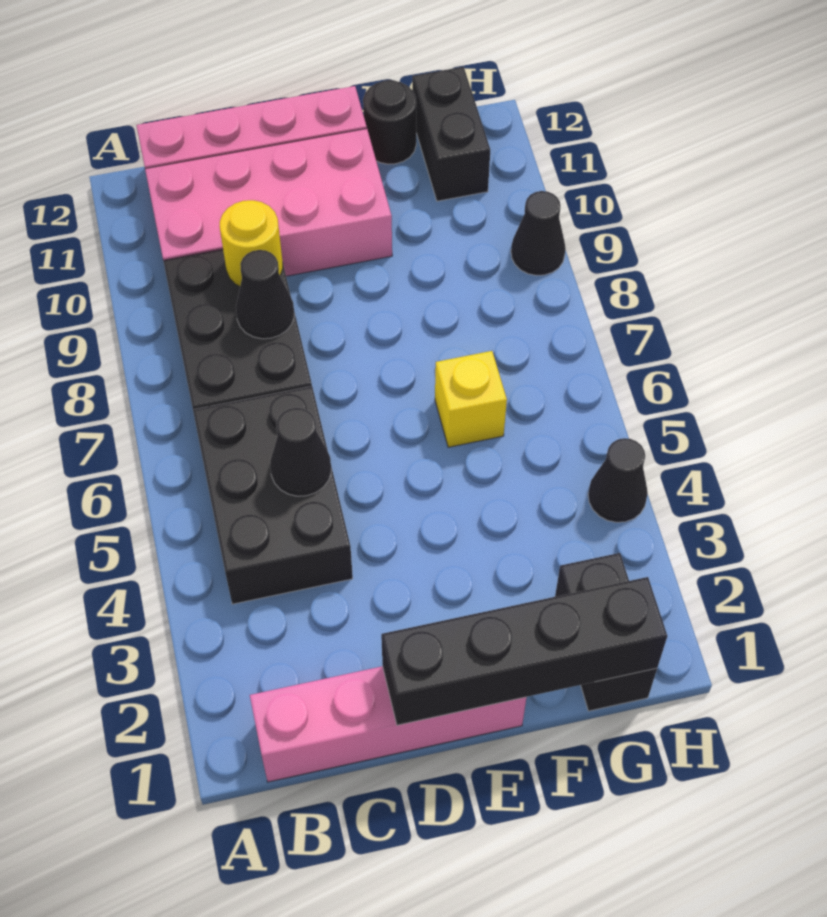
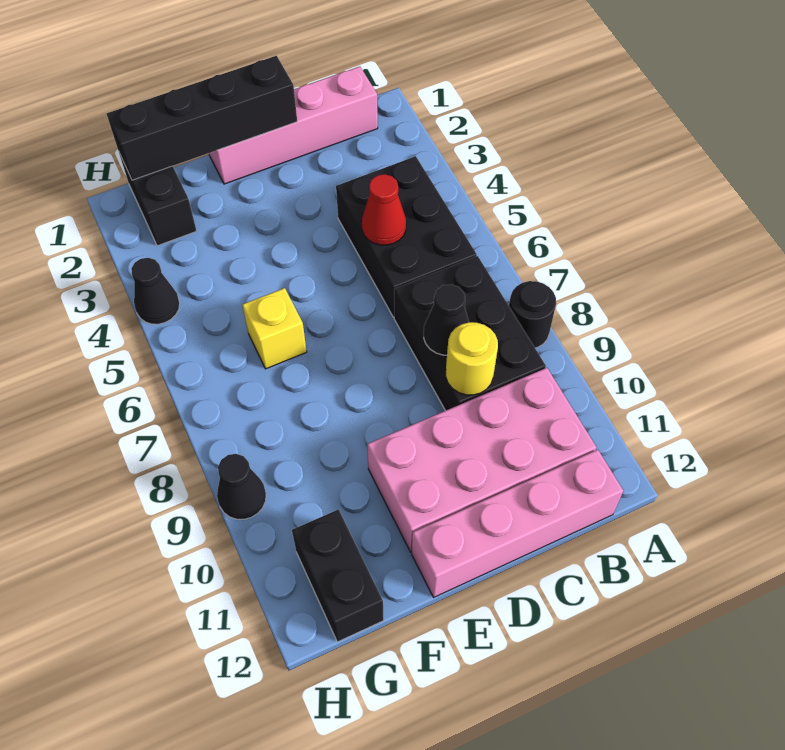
black cone C5 level 2 -> red cone C5 level 2
black round brick F12 level 1 -> black round brick A8 level 1

